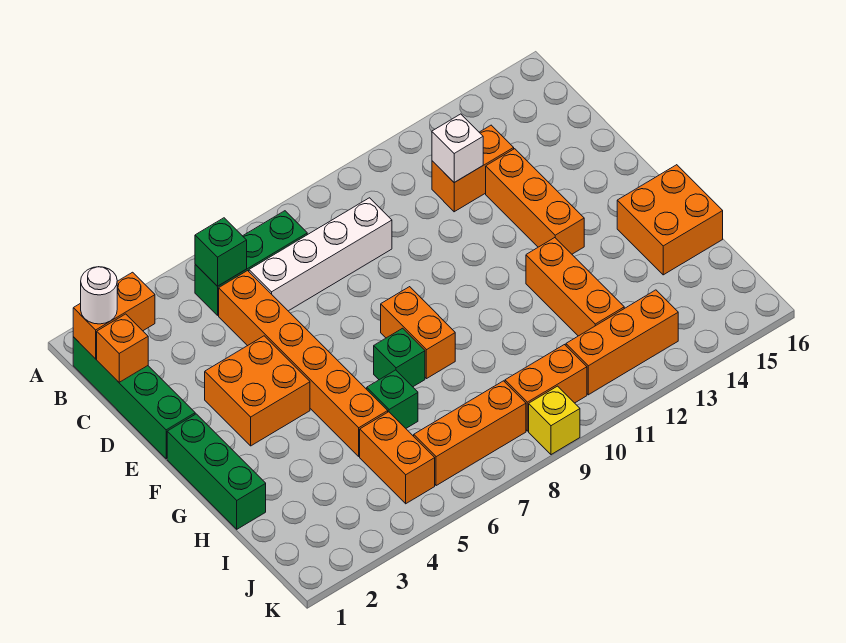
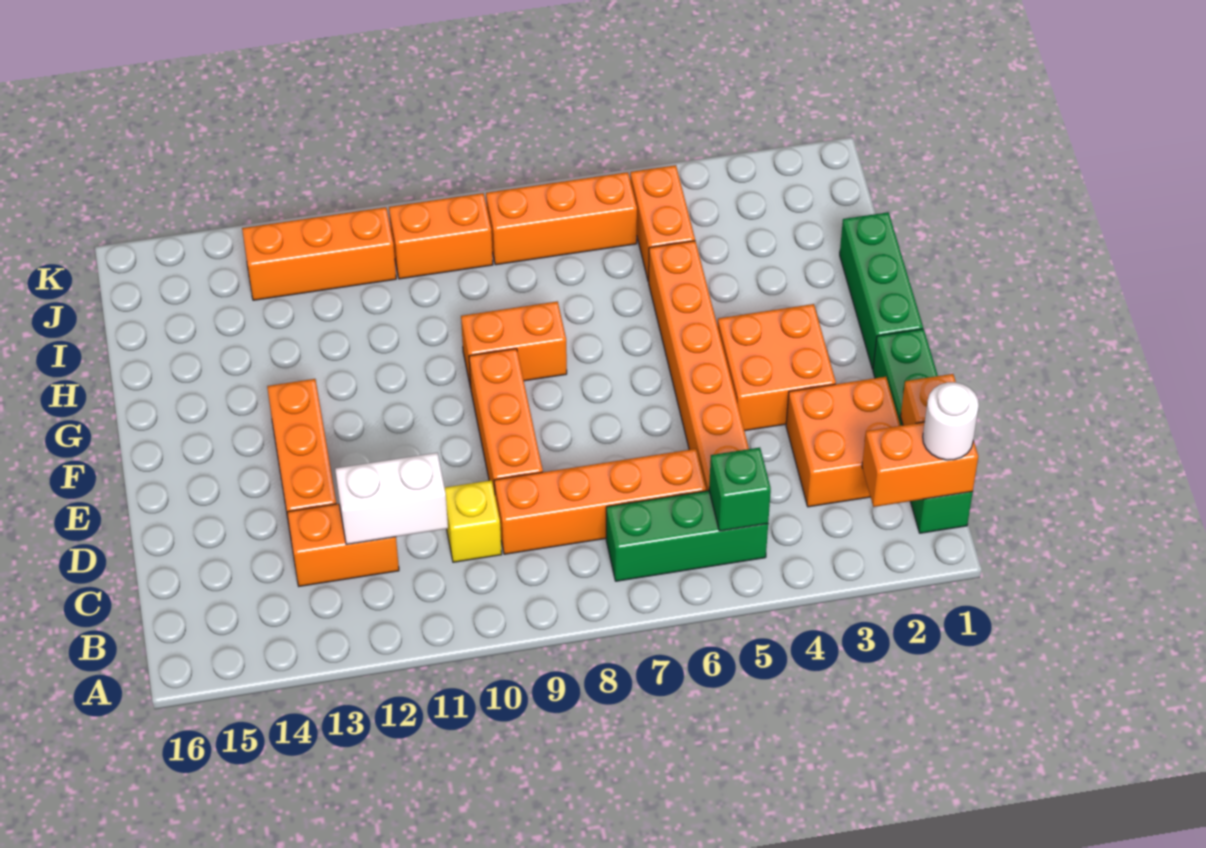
white brick C6:C9 level 1 -> orange brick C6:C9 level 1
white brick C12 level 2 -> white brick C11:C12 level 2
orange brick F8:G8 level 1 -> orange brick G8:G9 level 1
green brick G7 level 1 -> none
orange brick G12:I12 level 1 -> orange brick D9:F9 level 1
orange brick G15:H16 level 1 -> orange brick C2:D3 level 1
green brick H6 level 1 -> none
yellow brick K9 level 1 -> yellow brick C10 level 1

